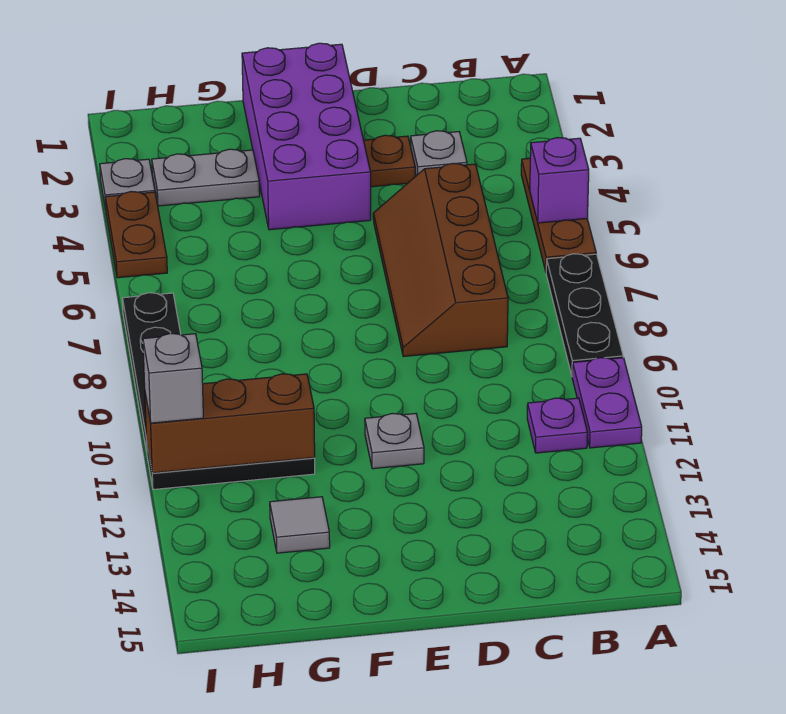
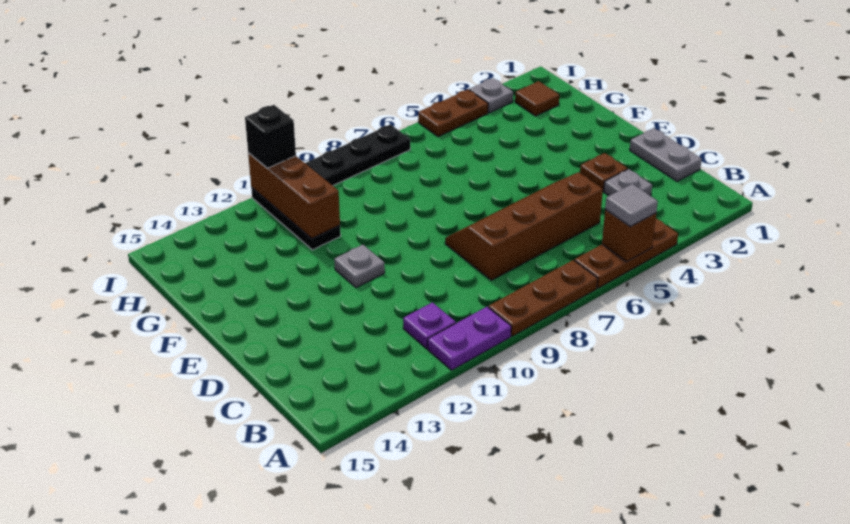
purple brick A5 level 2 -> brown brick A5 level 2
black plate A7:A9 level 1 -> brown plate A7:A9 level 1
purple brick E1:F4 level 1 -> none
grey plate G3:H3 level 1 -> grey plate C1:D1 level 1
grey tile G13 level 1 -> grey tile A5 level 3
none -> brown tile H2 level 1
grey brick I11 level 3 -> black brick I11 level 3

